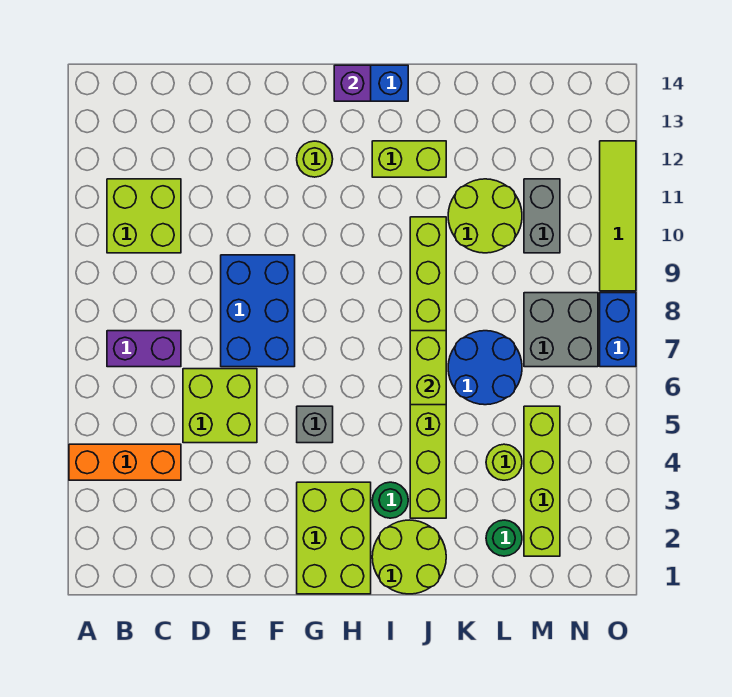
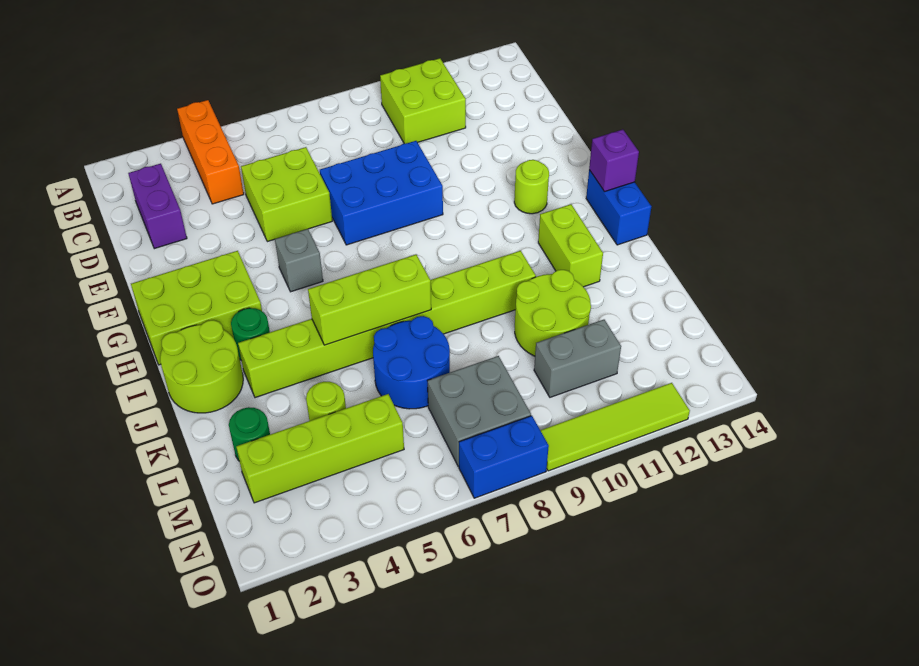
purple brick B7:C7 level 1 -> purple brick C2:D2 level 1
lime brick J6:J7 level 2 -> lime brick J5:J7 level 2

